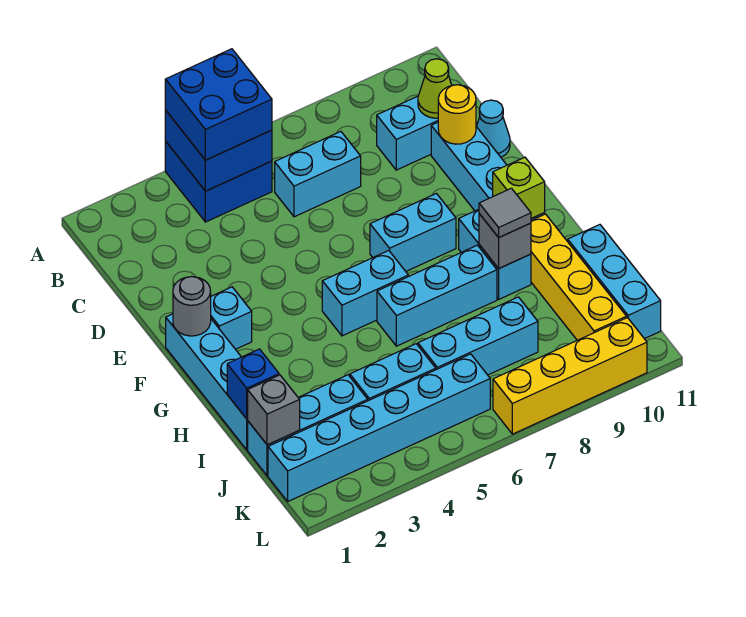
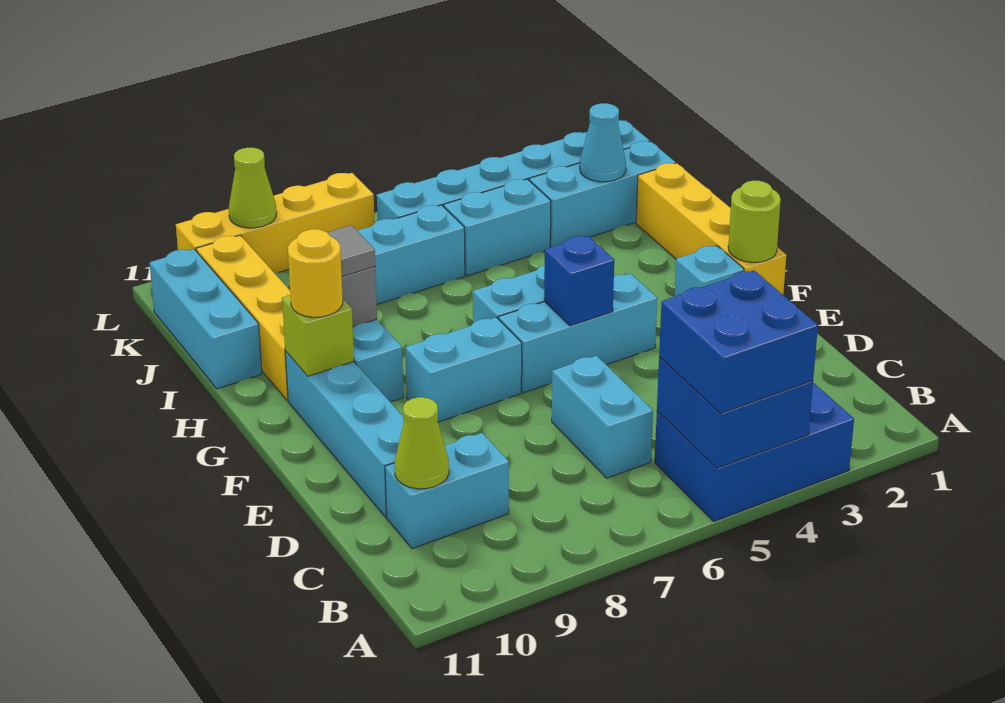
blue brick A4:B5 level 1 -> blue brick A3:B5 level 1
cyan brick C6:C7 level 1 -> cyan brick C6:D6 level 1
yellow round brick D10 level 2 -> yellow round brick G10 level 3
cyan cone D11 level 1 -> cyan cone J2 level 2
cyan brick F1:I1 level 1 -> yellow brick F1:I1 level 1
grey round brick F1 level 2 -> lime round brick F1 level 2
cyan brick H6:H8 level 1 -> cyan brick F4:F6 level 1
blue brick I1 level 2 -> blue brick F5 level 2
grey brick J1 level 2 -> none
none -> lime cone L9 level 2

